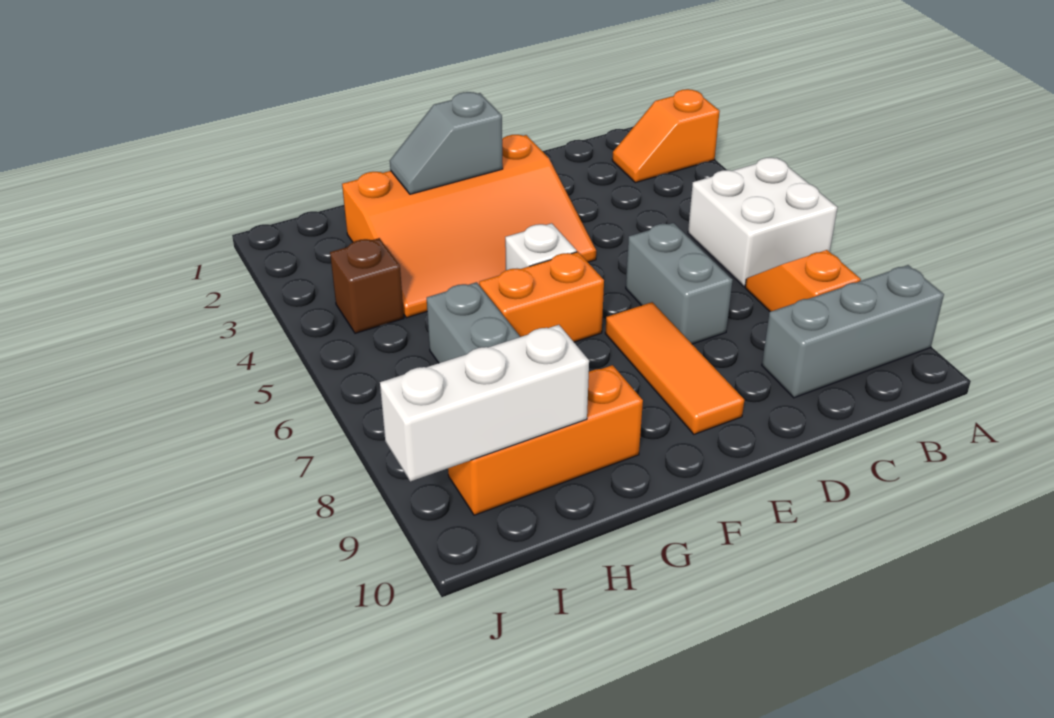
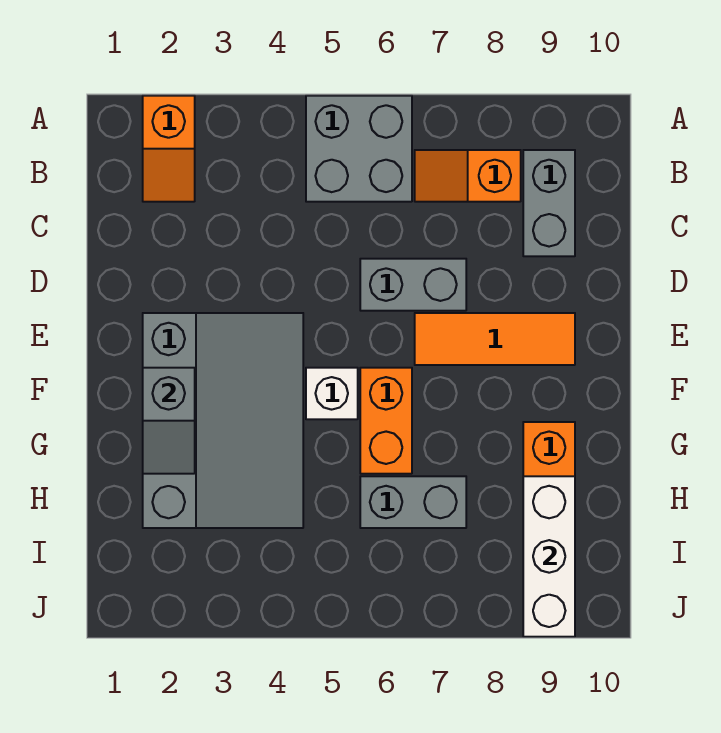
white brick A5:B6 level 1 -> grey brick A5:B6 level 1
grey brick A9:C9 level 1 -> grey brick B9:C9 level 1
orange slope E2:H4 level 1 top 2 -> grey slope E2:H4 level 1 top 2
brown brick I4 level 1 -> none

